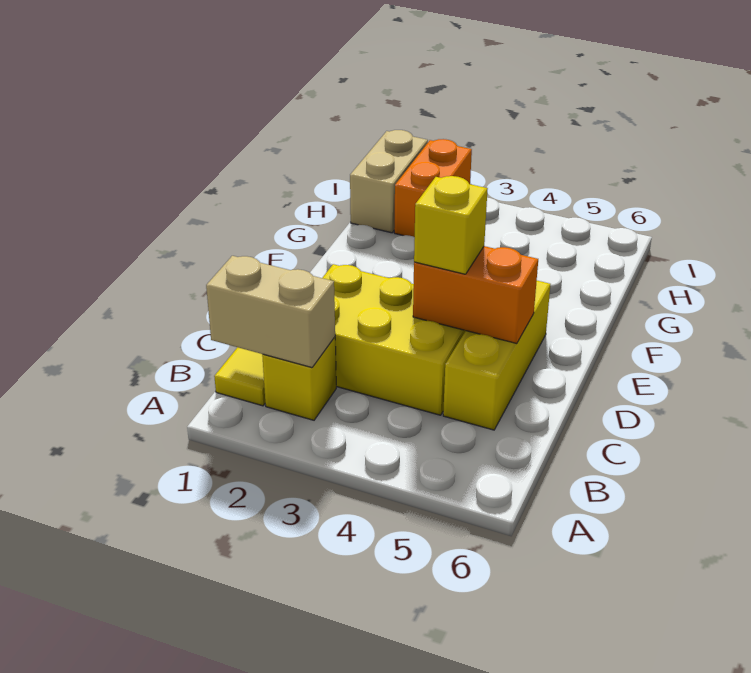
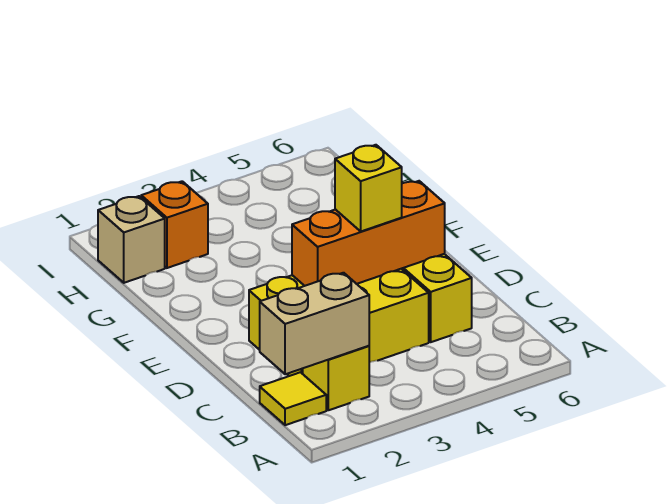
orange brick D4:D5 level 2 -> orange brick D3:D5 level 2
tan brick H1:I1 level 1 -> tan brick H1 level 1
orange brick H2:I2 level 1 -> orange brick H2 level 1

